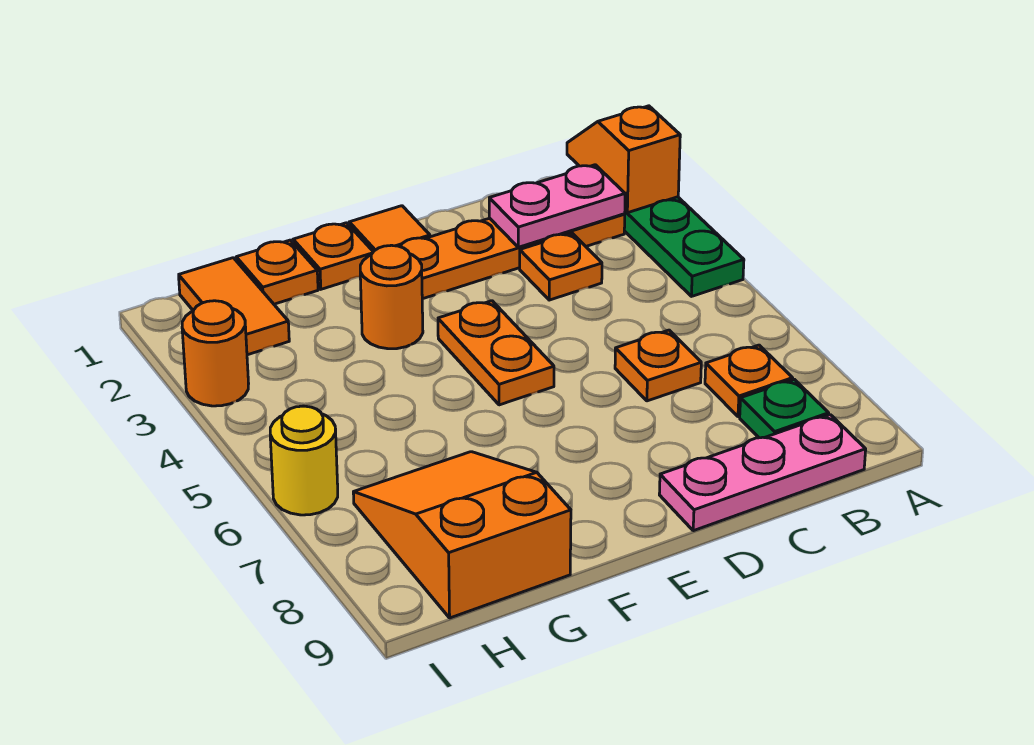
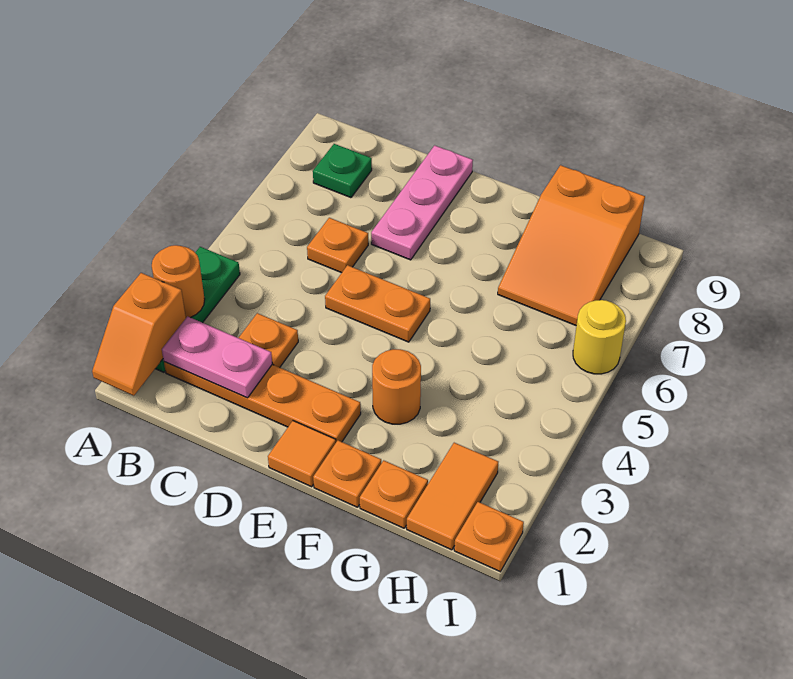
orange plate B7 level 1 -> orange plate I1 level 1
pink plate B9:D9 level 1 -> pink plate D7:D9 level 1
orange plate E4:E5 level 1 -> orange plate D5:E5 level 1
orange round brick I3 level 1 -> orange round brick A3 level 2

